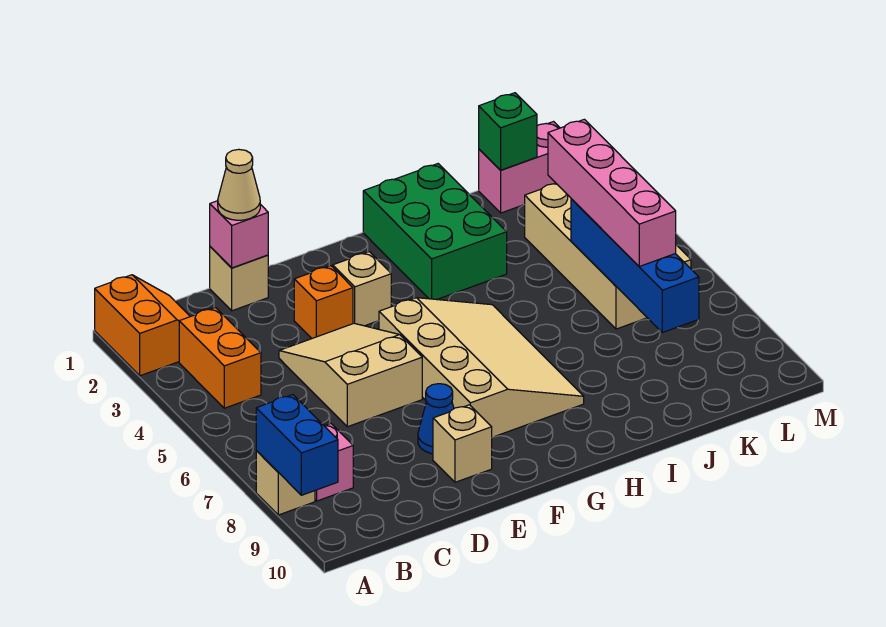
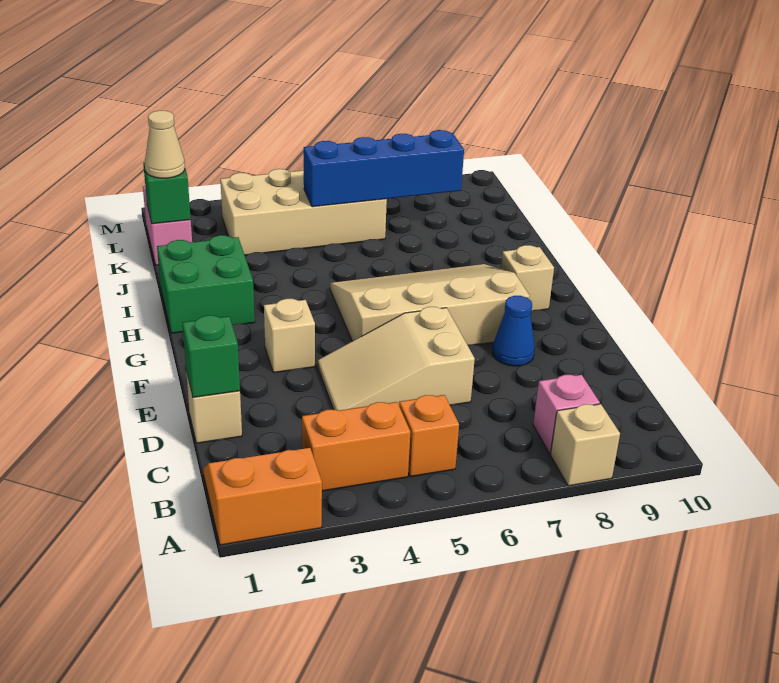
blue brick A8:A9 level 2 -> none
pink brick D1 level 2 -> green brick D1 level 2
tan cone D1 level 3 -> tan cone K1 level 3
orange brick E3 level 1 -> orange brick B5 level 1
tan brick E9 level 1 -> tan brick G9 level 1
green brick H1:I3 level 1 -> green brick H1:I2 level 1
pink brick K4:K7 level 3 -> none

